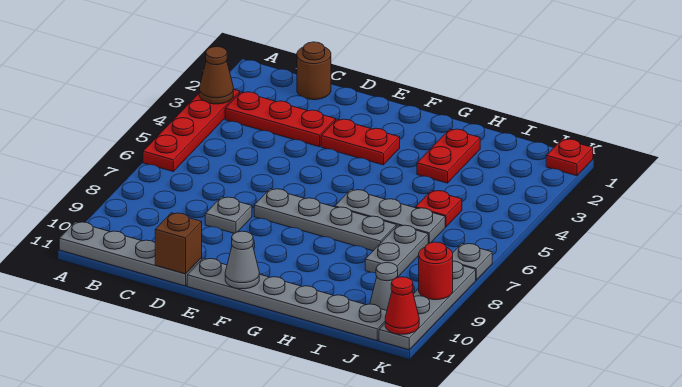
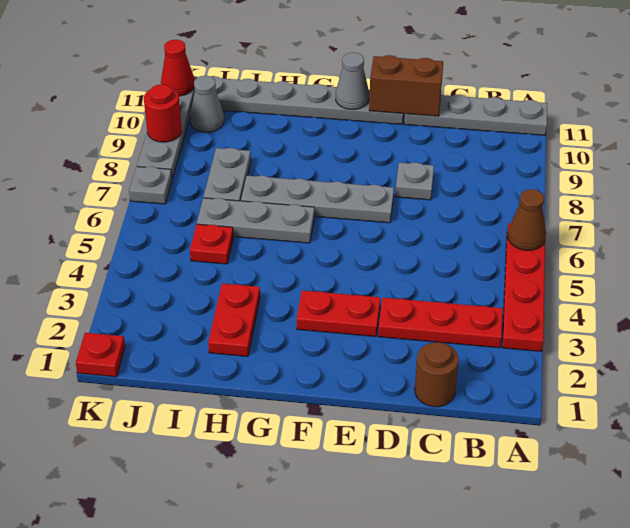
brown cone A3 level 2 -> brown cone A6 level 2
brown brick D11 level 2 -> brown brick D11:E11 level 2

